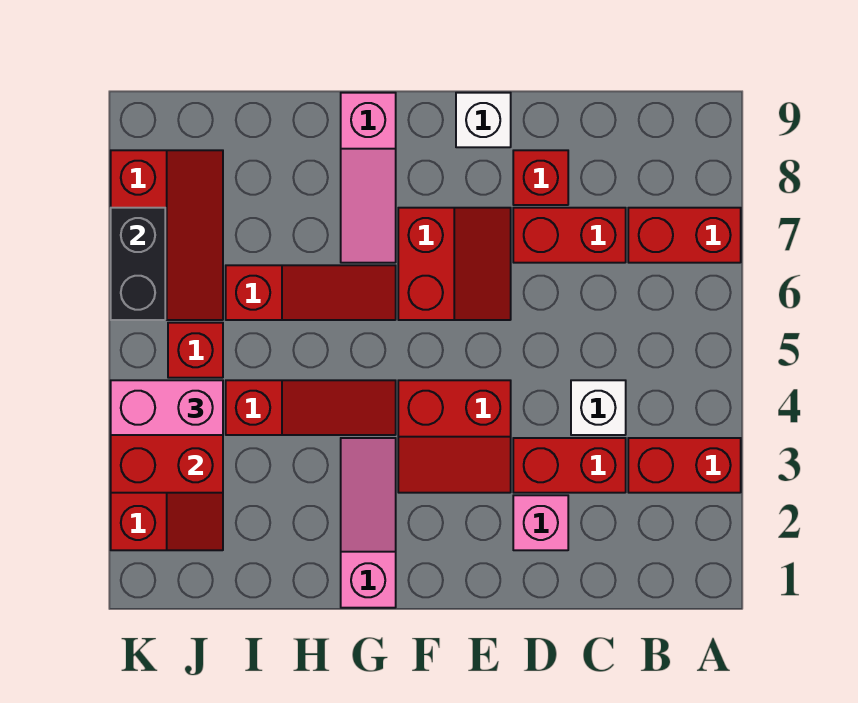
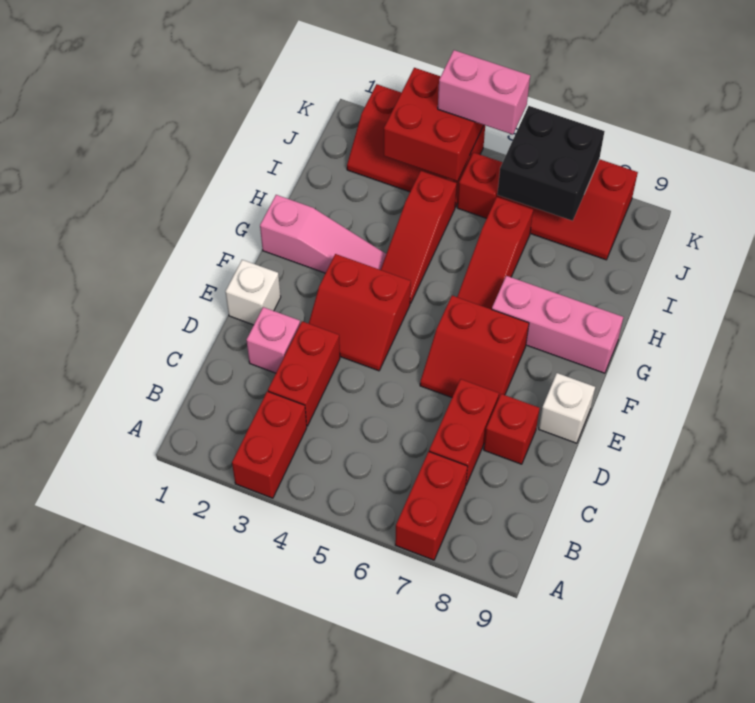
white brick C4 level 1 -> white brick E1 level 1
red slope E3:F4 level 1 top 4 -> red slope E3:F4 level 1 top F
pink slope G7:G9 level 1 top 9 -> pink brick G7:G9 level 1
pink brick J4:K4 level 3 -> pink brick K4:K5 level 3
black brick K6:K7 level 2 -> black brick J6:K7 level 2

